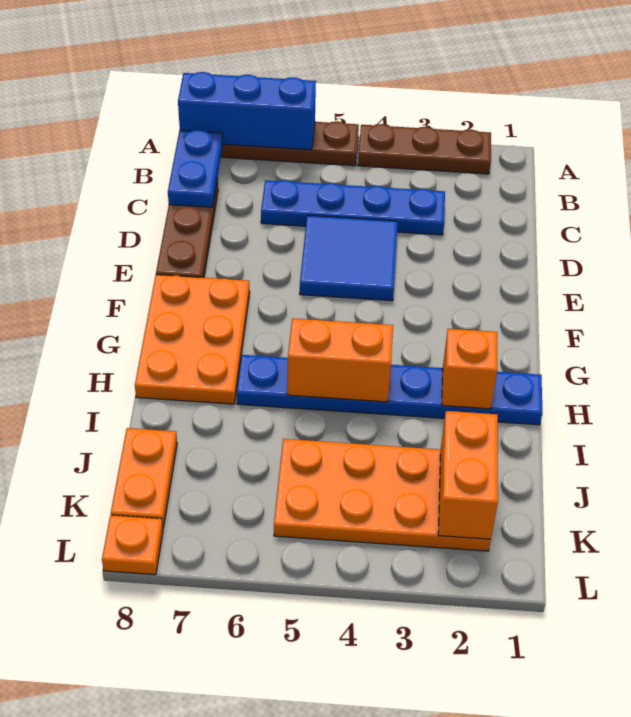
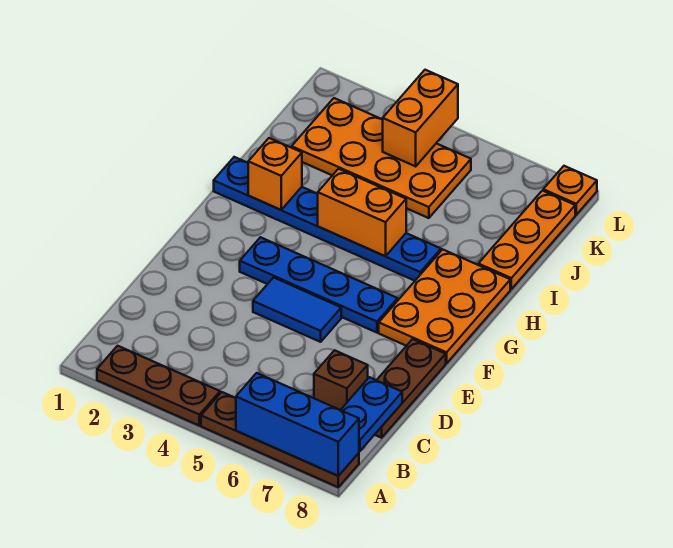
blue plate C3:C6 level 1 -> blue plate F3:F6 level 1
none -> brown brick C7 level 1
blue tile D4:E5 level 1 -> blue tile E4:E5 level 1
orange brick J2:K2 level 2 -> orange brick K4:L4 level 2
orange plate J8:K8 level 1 -> orange plate I8:K8 level 1

